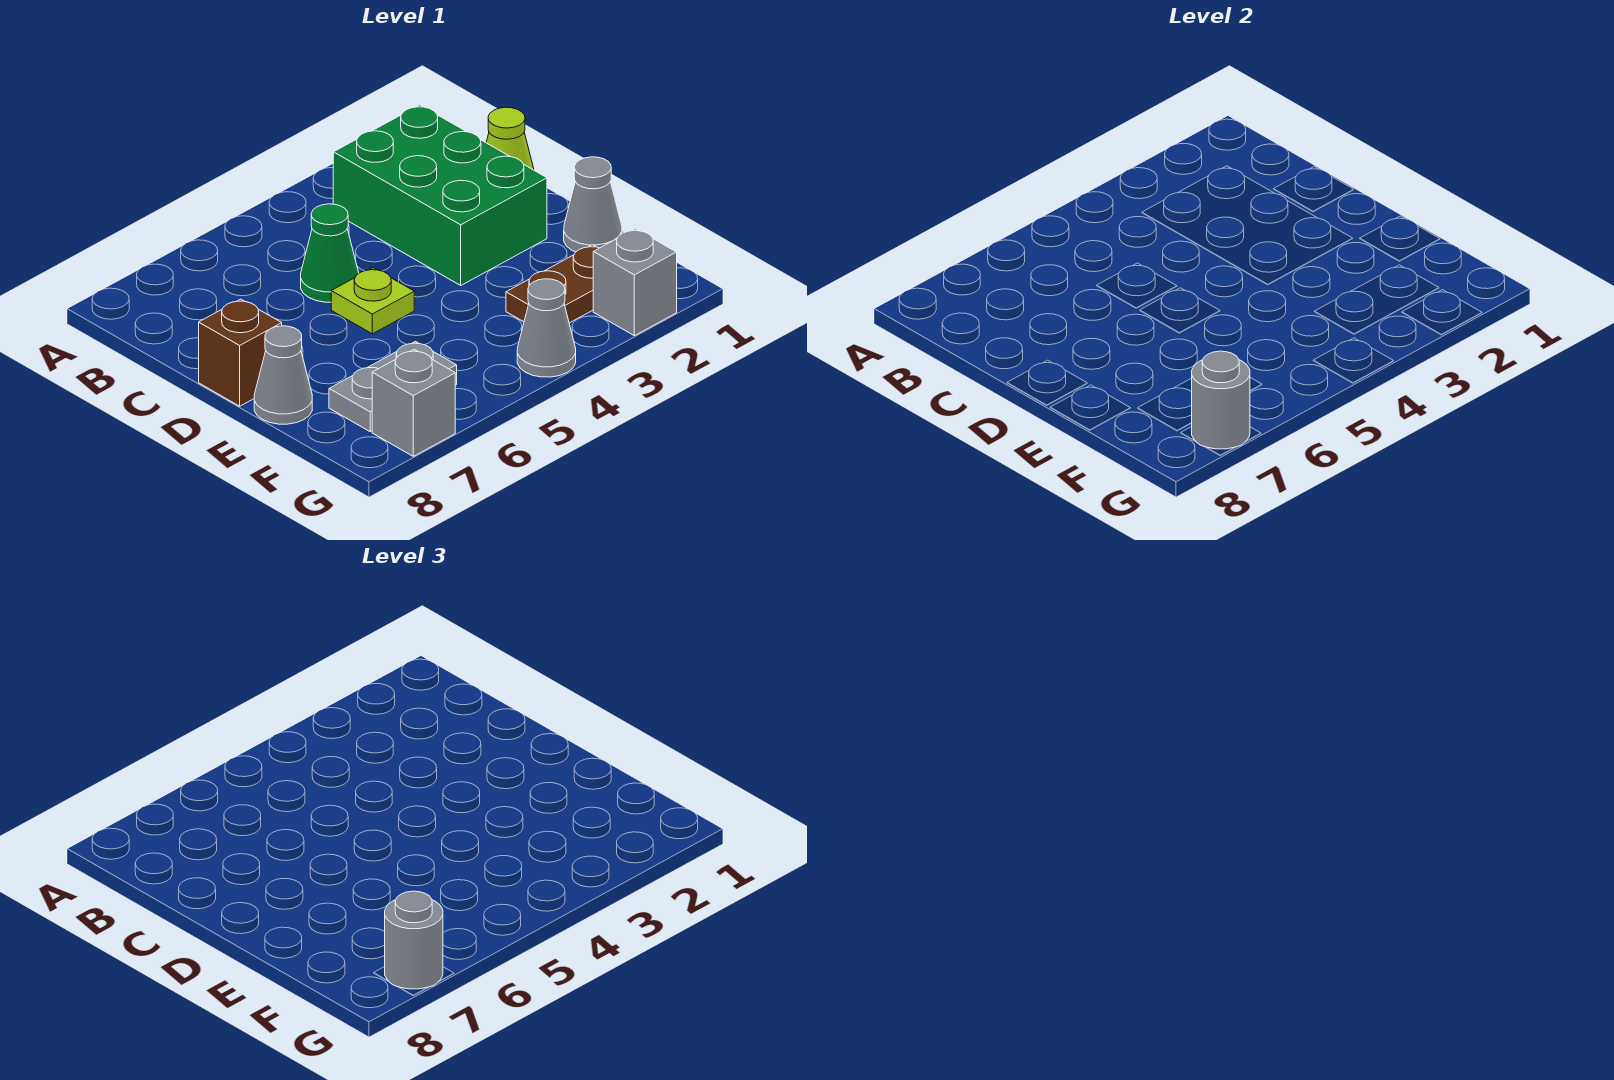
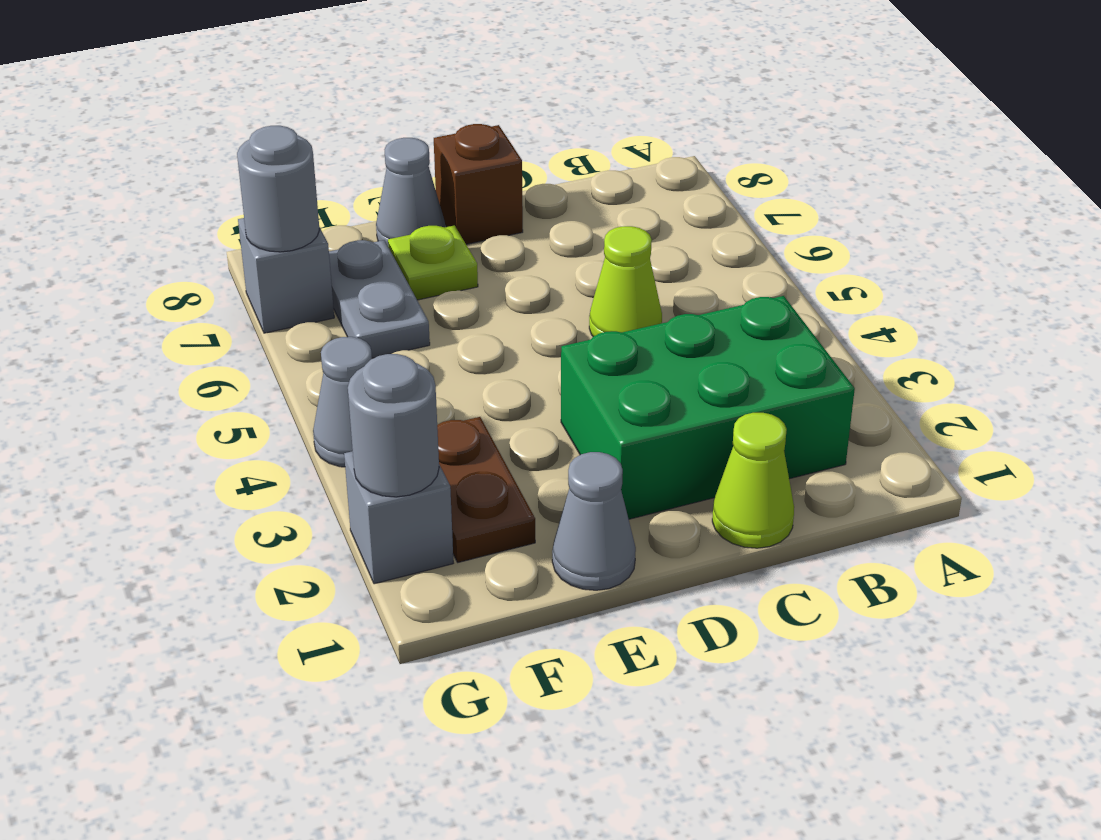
green cone C5 level 1 -> lime cone C5 level 1
lime plate D5 level 1 -> lime plate E7 level 1
grey round brick G7 level 3 -> grey round brick G2 level 2

